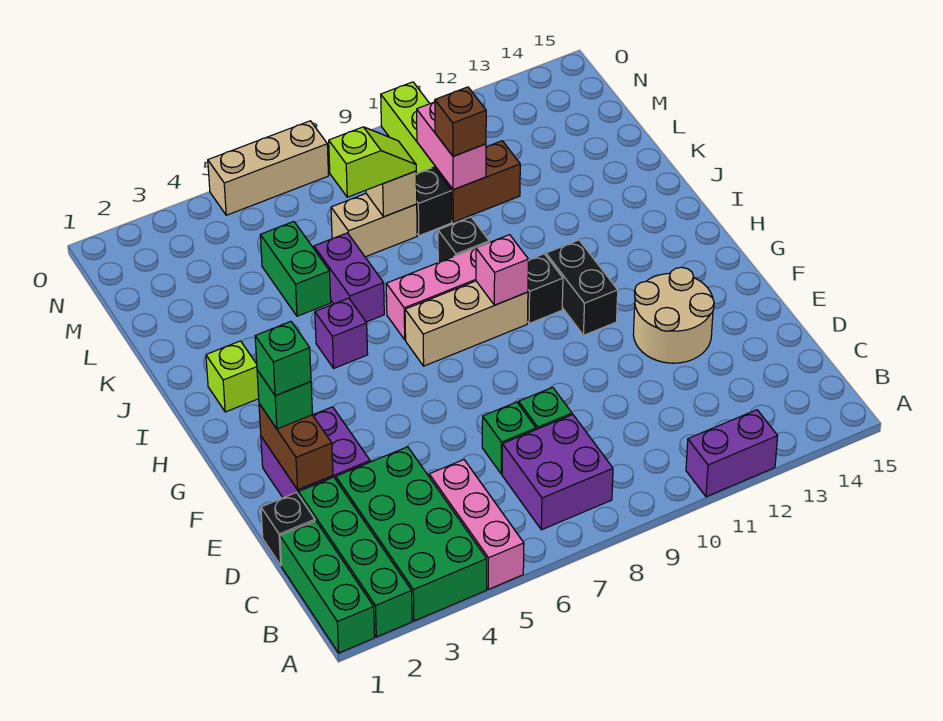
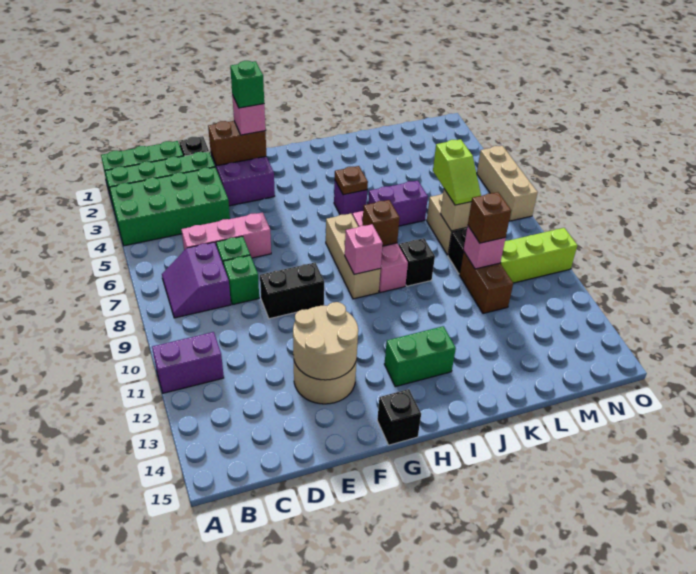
pink brick A5:C5 level 1 -> pink brick C6:E6 level 1
purple brick A11:A12 level 1 -> purple brick A11:B11 level 1
purple brick B7:C8 level 1 -> purple slope B7:C8 level 1 top C
none -> tan round brick E12:F13 level 2
green brick F2 level 3 -> pink brick F2 level 3
black brick G11:H11 level 1 -> black brick E9:F9 level 1
black brick H10 level 1 -> black brick G15 level 1
lime brick I2 level 1 -> none
none -> brown plate I5 level 2
none -> brown brick I8 level 2
green brick K5:L5 level 1 -> green brick H13:I13 level 1
pink brick L10:M10 level 2 -> pink brick L10 level 2

